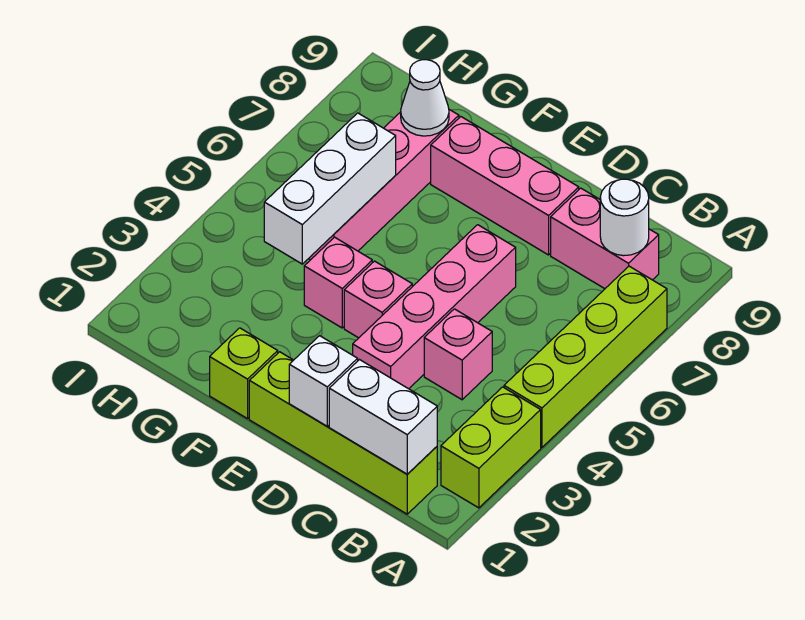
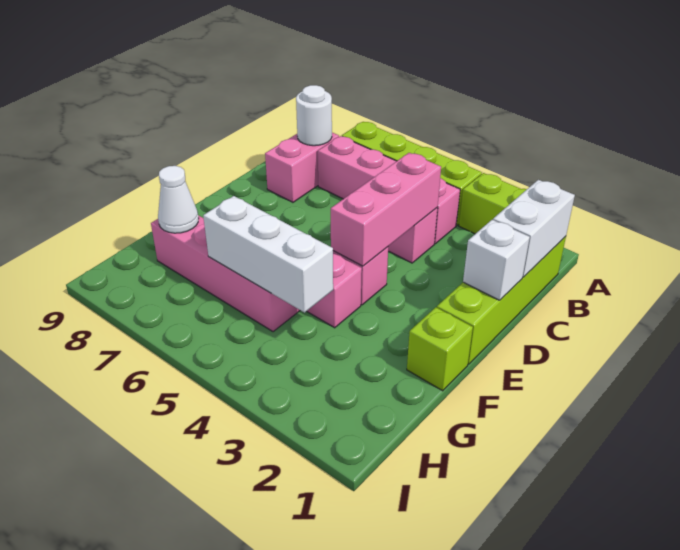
pink brick D3:D6 level 1 -> pink brick B4:B7 level 1
pink brick D8:F8 level 1 -> pink brick C4:E4 level 2

